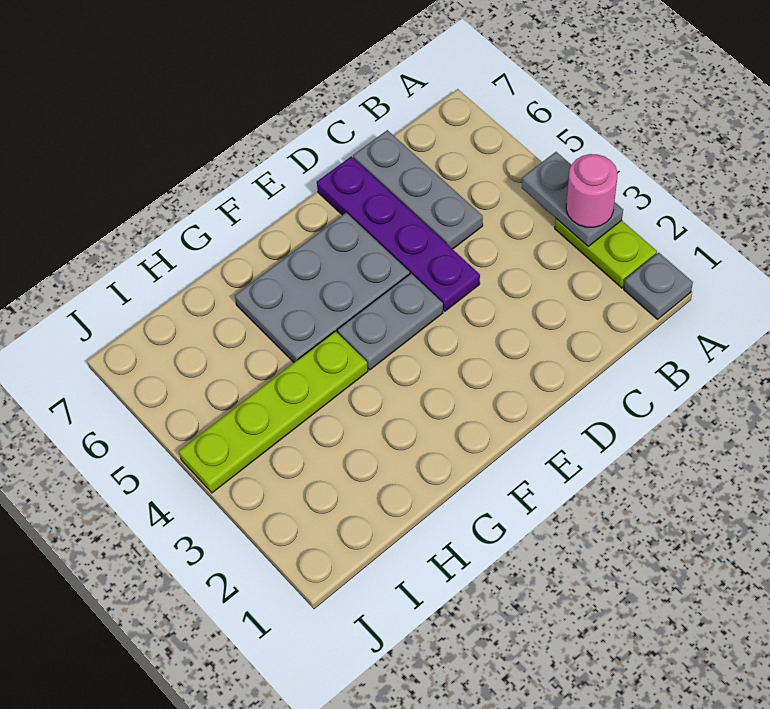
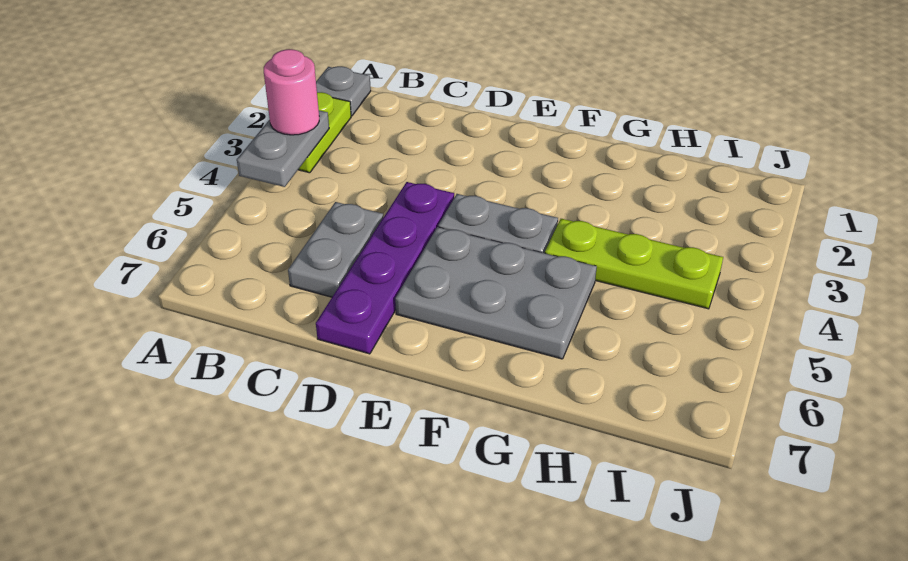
grey plate C5:C7 level 1 -> grey plate C5:C6 level 1
lime plate G4:J4 level 1 -> lime plate G4:I4 level 1

